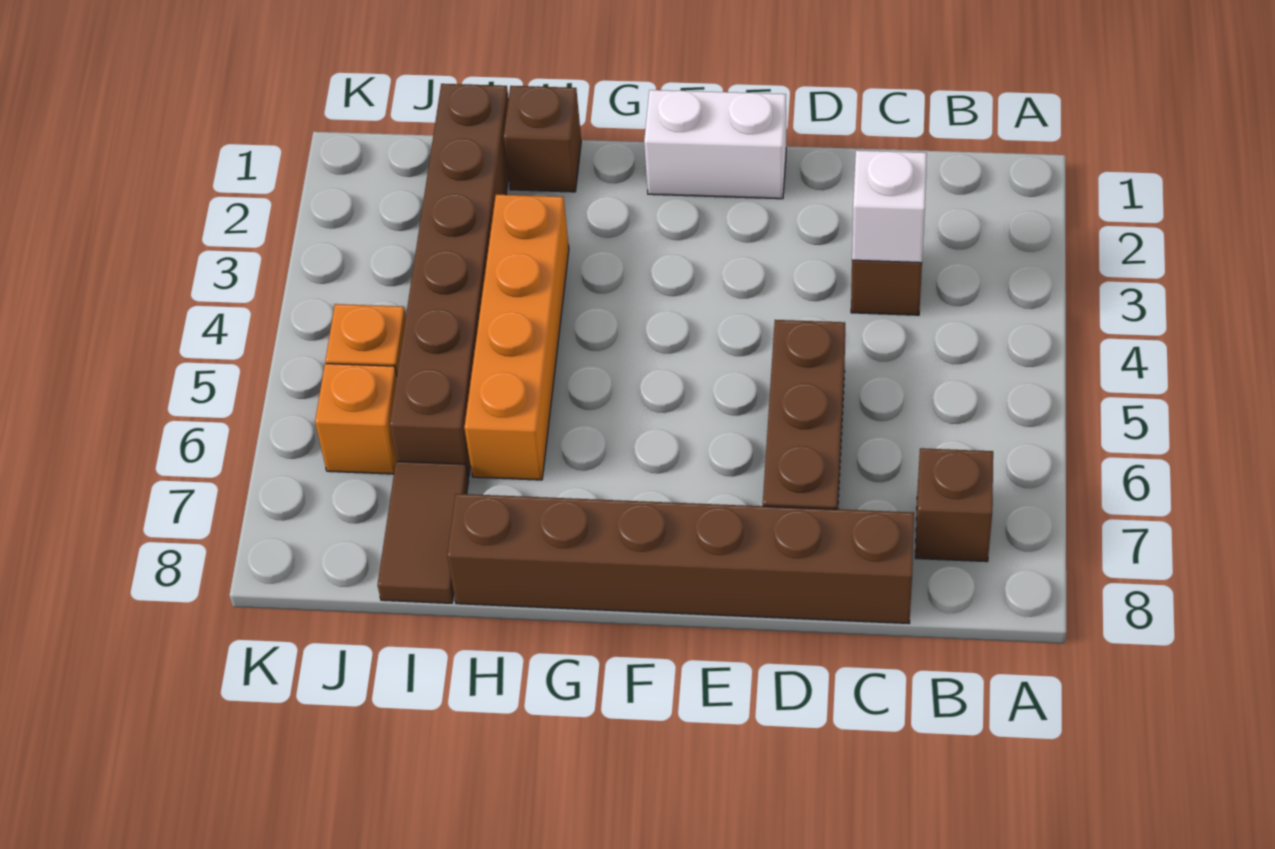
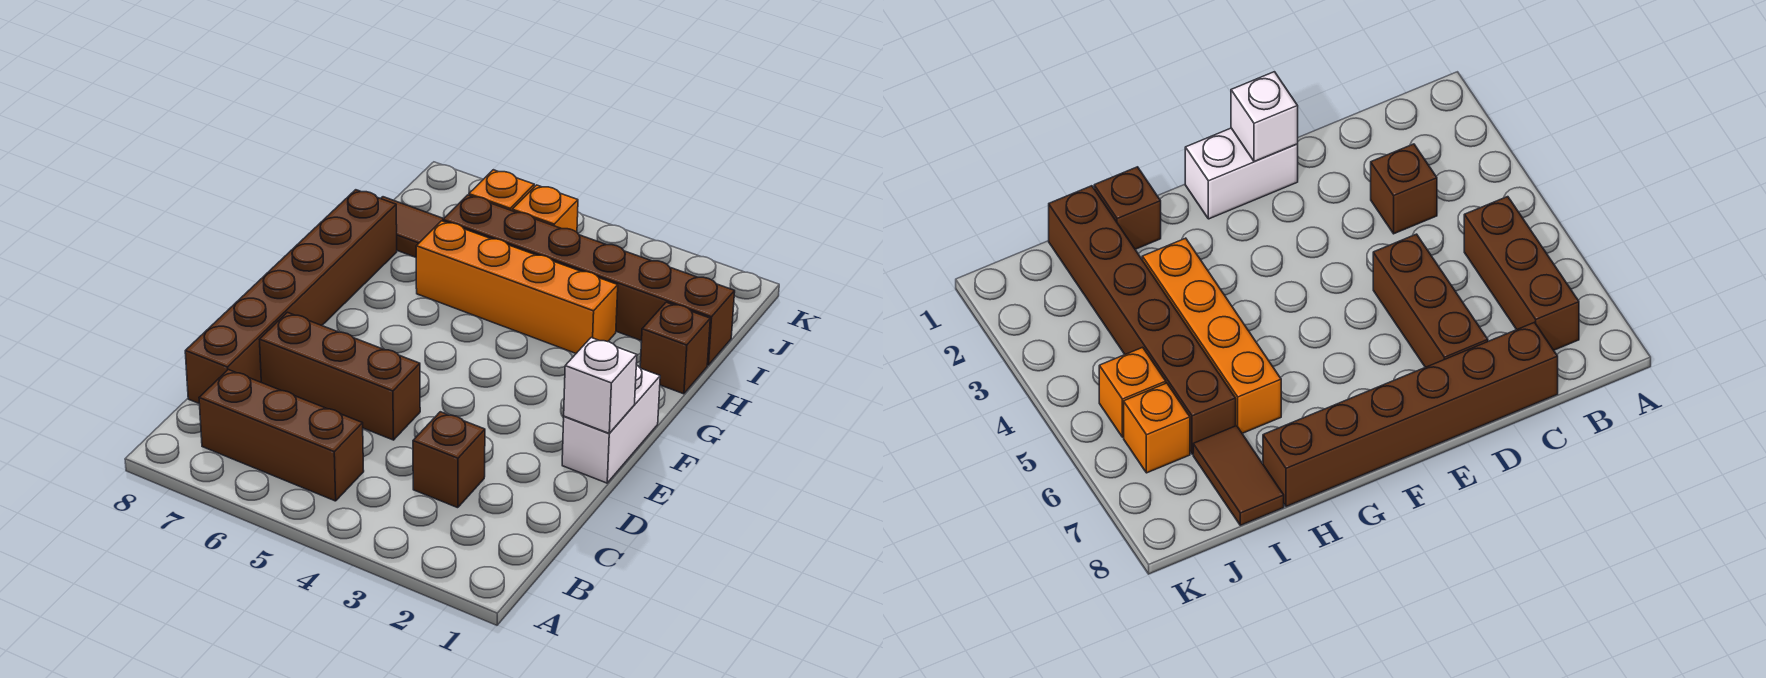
brown brick B7 level 1 -> brown brick B5:B7 level 1
white brick C3 level 2 -> white brick E1 level 2

